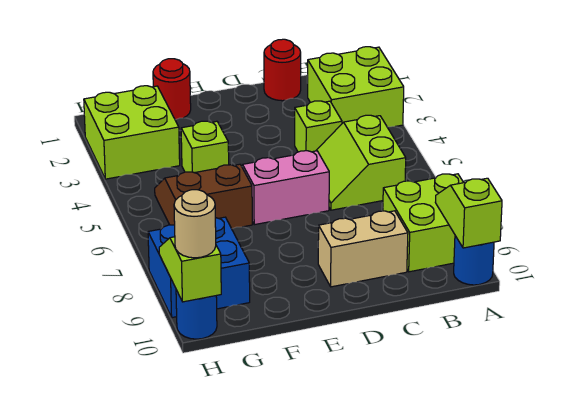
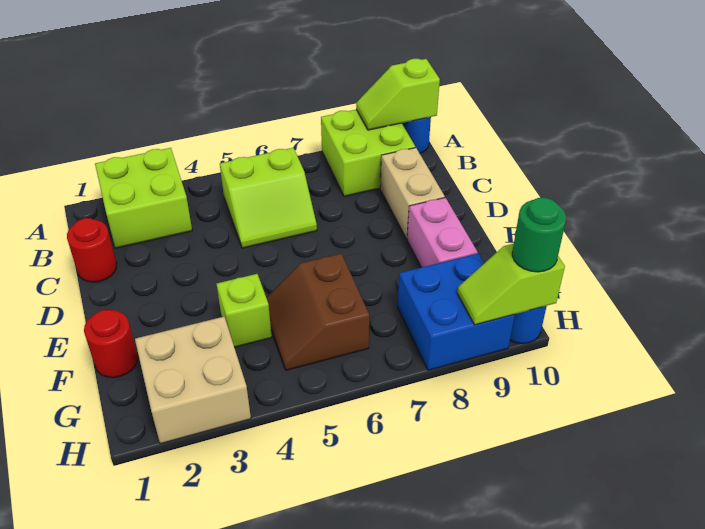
lime brick C4 level 1 -> none
pink brick D6:E6 level 1 -> pink brick E9:F9 level 1
lime brick G2:H3 level 1 -> tan brick G2:H3 level 1
tan round brick H10 level 3 -> green round brick H10 level 3

